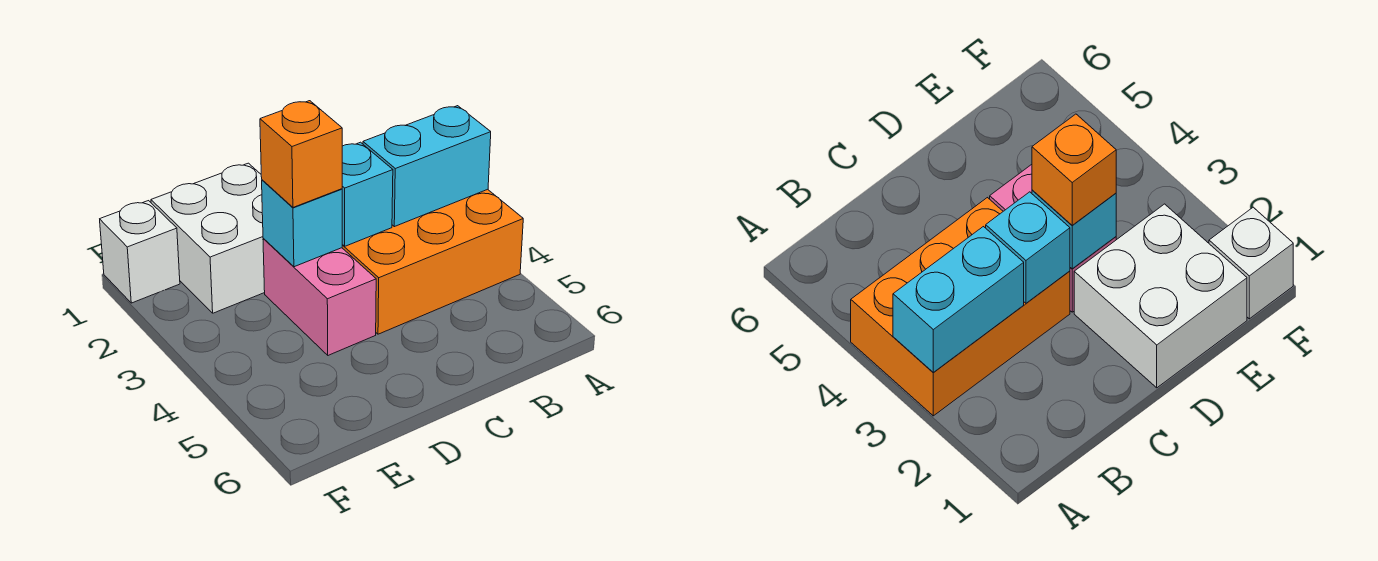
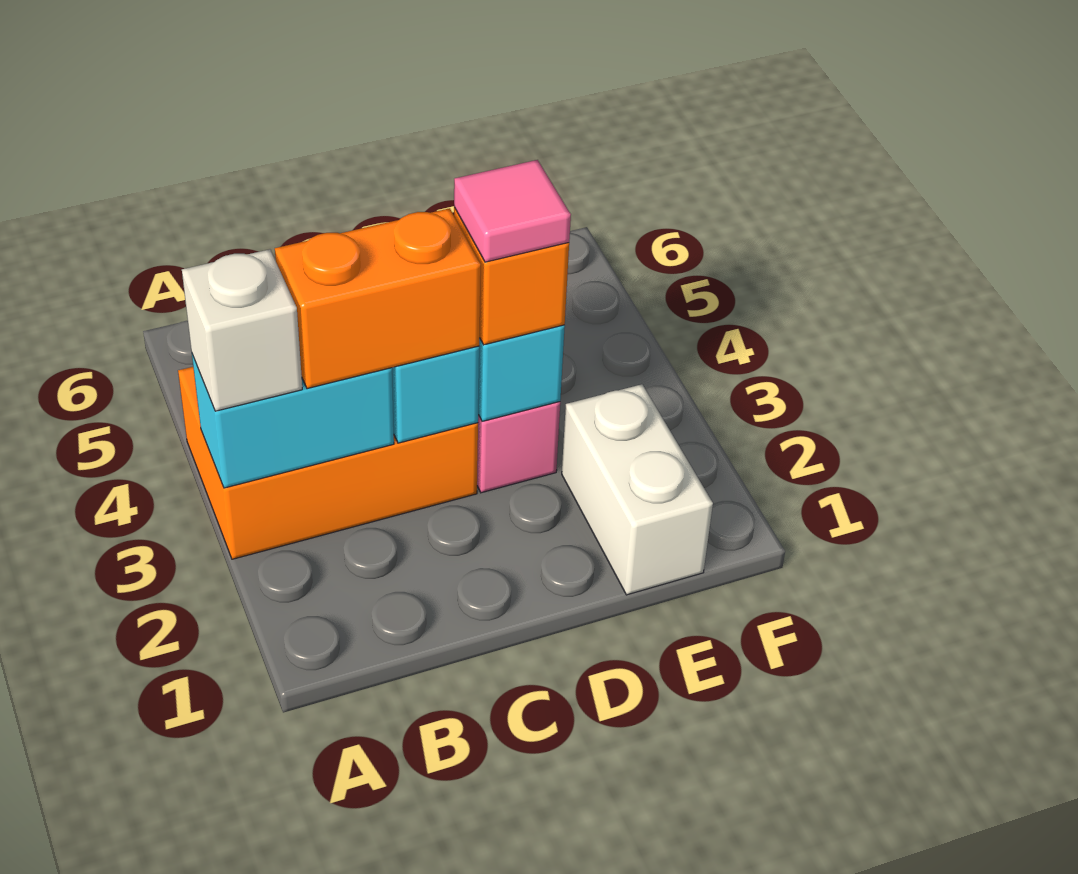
none -> orange brick B3:C3 level 3
white brick D1:E2 level 1 -> white brick E1:E2 level 1
none -> pink tile D3 level 4
white brick F1 level 1 -> white brick A3 level 3

